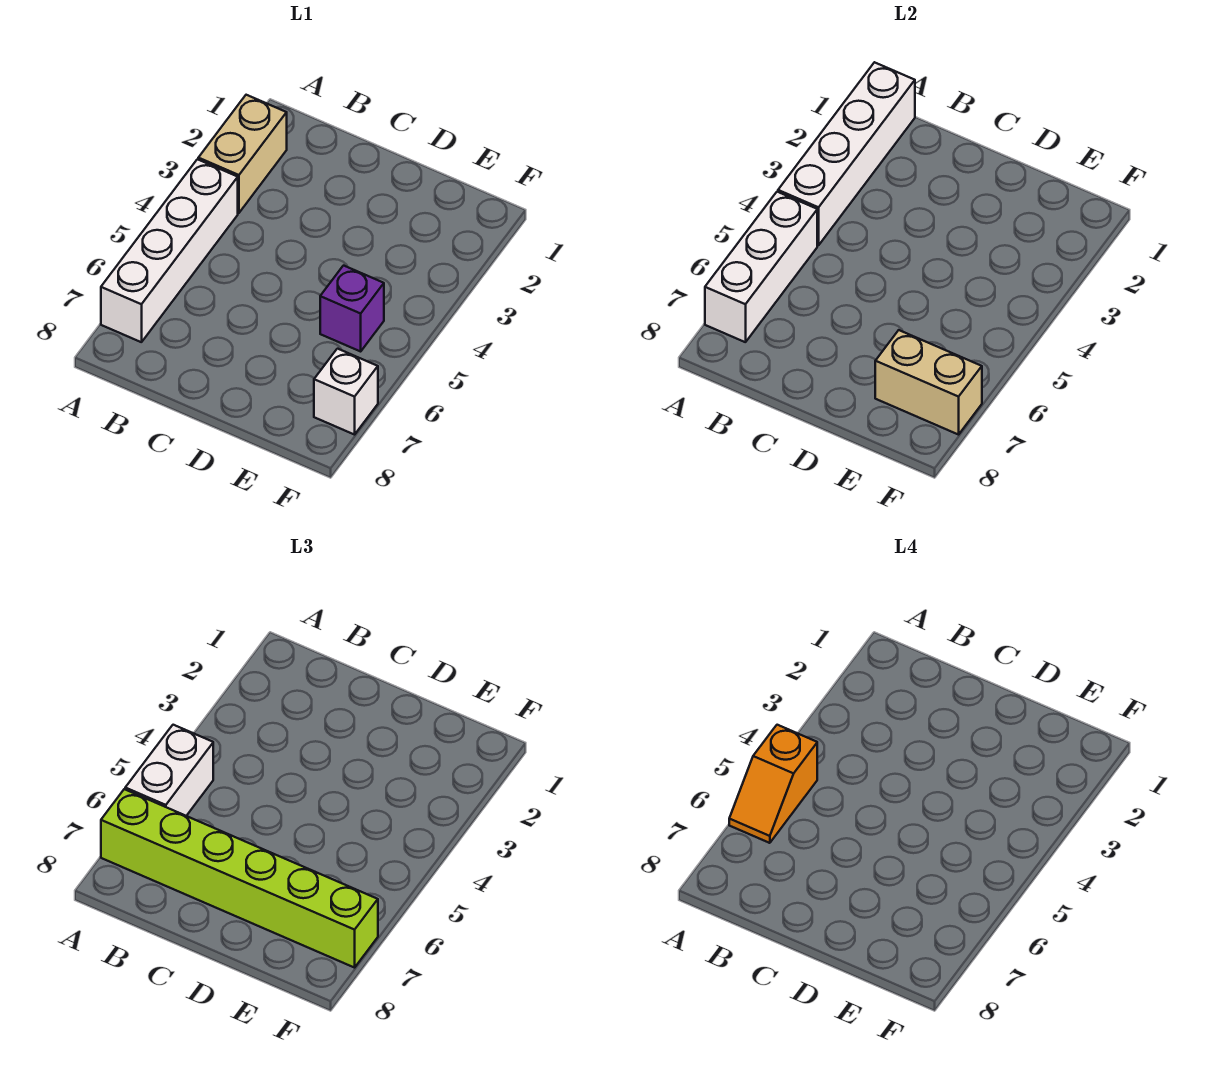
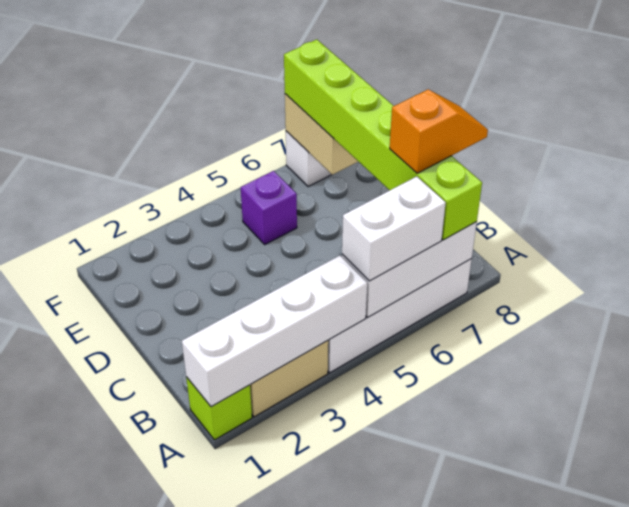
none -> lime brick A1 level 1
orange slope A5:A6 level 4 top 5 -> orange slope B7:B8 level 4 top 7

